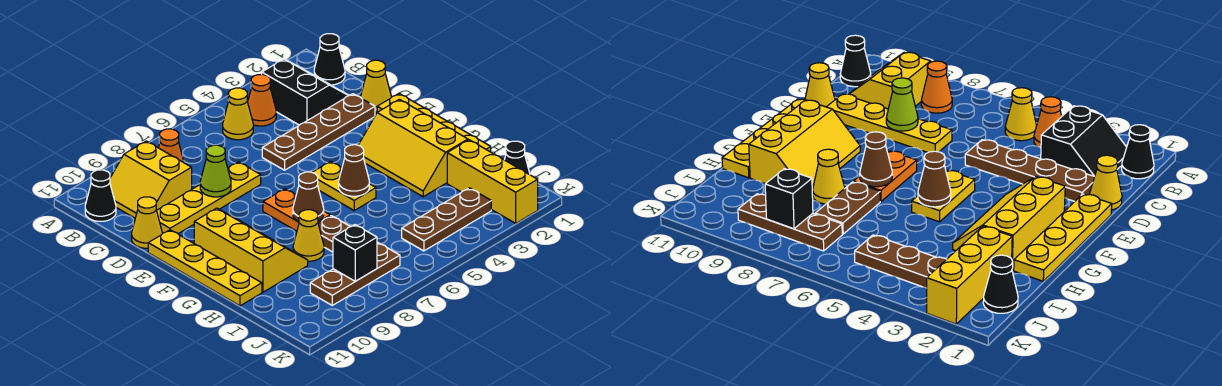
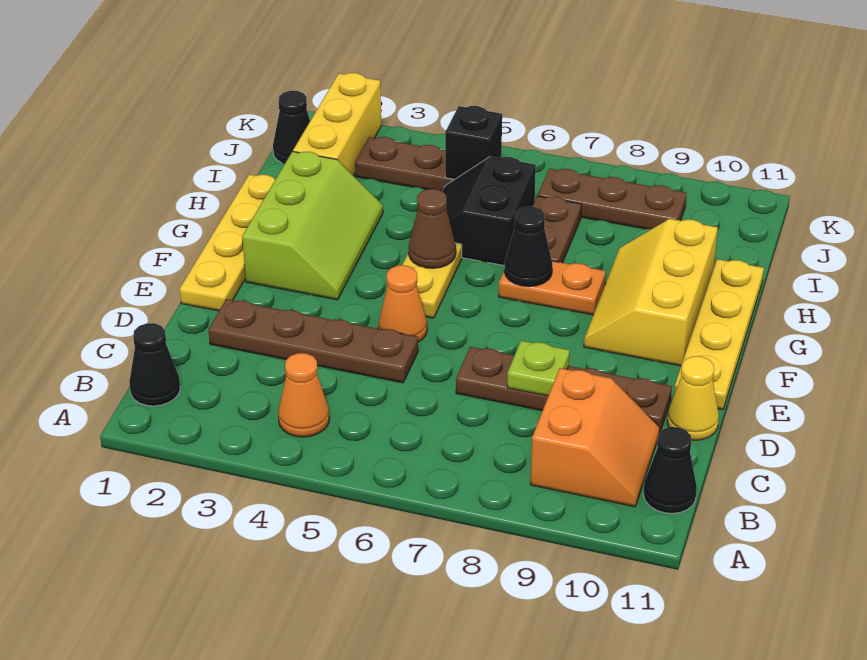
black slope B2:C3 level 1 top 3 -> black slope H5:I6 level 1 top 6
yellow cone B5 level 1 -> none
orange cone B8 level 1 -> orange cone E5 level 1
yellow slope B9:C10 level 1 top 9 -> orange slope B9:C10 level 1 top 9
yellow cone D1 level 1 -> none
yellow plate D7:D10 level 1 -> brown plate D7:D10 level 1
lime cone D8 level 2 -> lime plate D8 level 2
yellow slope F2:H3 level 1 top 2 -> lime slope F2:H3 level 1 top 2
orange plate F7:G7 level 1 -> orange plate G7:G8 level 1
brown cone G7 level 2 -> black cone G7 level 2
yellow cone H8 level 1 -> none
black brick J8 level 2 -> black brick J5 level 2

